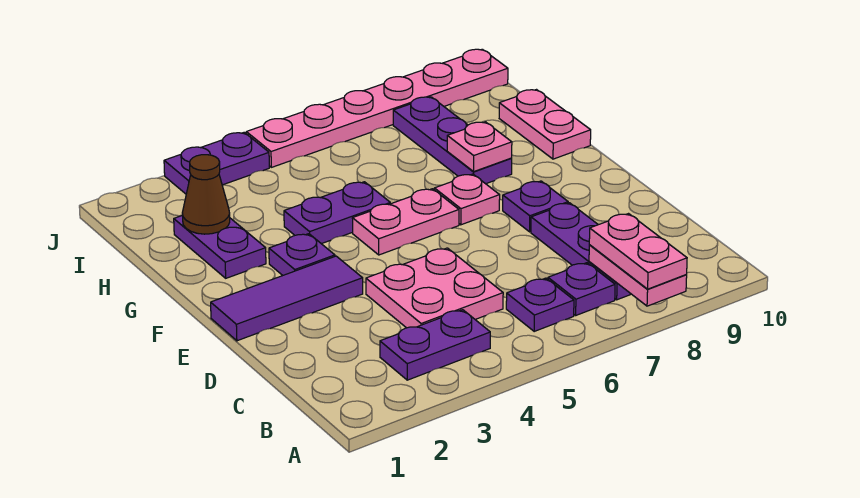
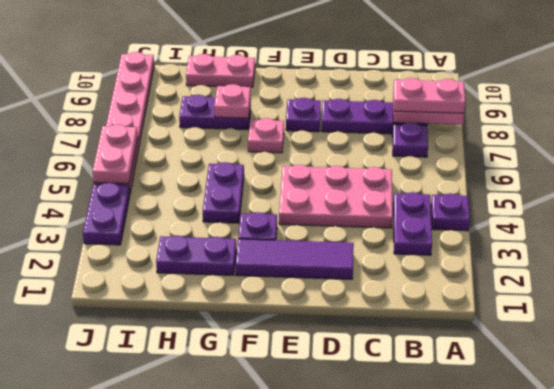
purple plate B6 level 1 -> purple plate A4 level 1
pink plate C4:D5 level 1 -> pink plate C4:E5 level 1
purple tile E1:E3 level 1 -> purple tile D2:F2 level 1
pink plate F5:F6 level 1 -> pink plate J5:J6 level 2
purple plate G8:I8 level 1 -> purple plate G8:H8 level 1
brown cone H2 level 2 -> none

